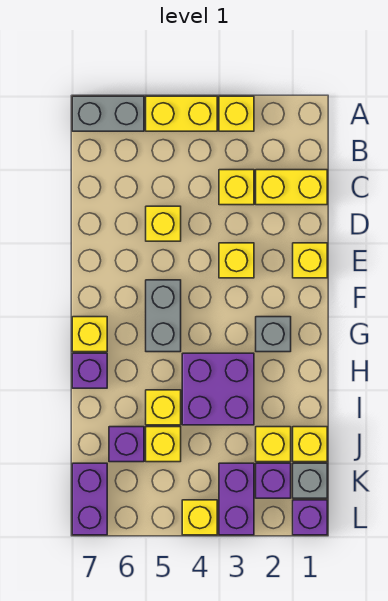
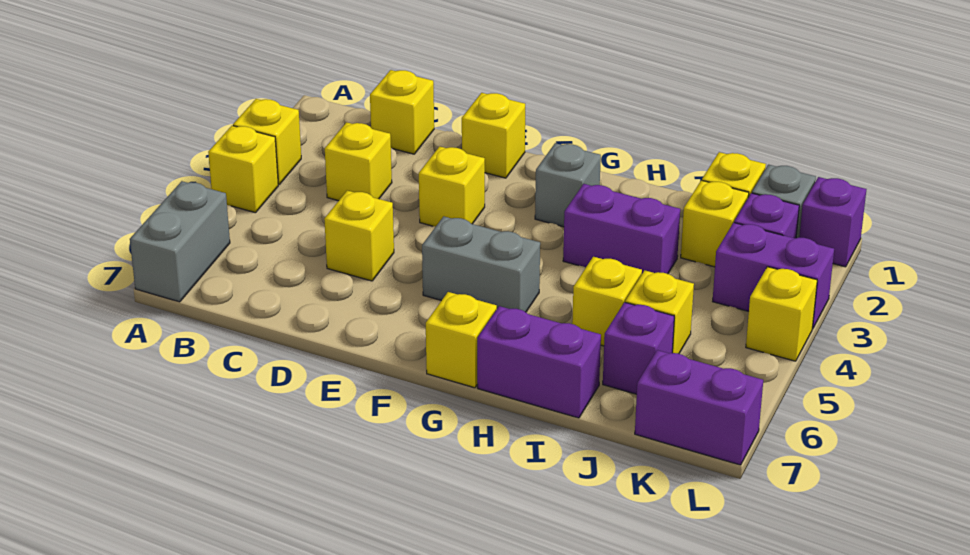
yellow brick A4:A5 level 1 -> yellow brick A4 level 1
yellow brick C1:C2 level 1 -> yellow brick C1 level 1
purple brick H3:I4 level 1 -> purple brick H3:I3 level 1
purple brick H7 level 1 -> purple brick H7:I7 level 1

